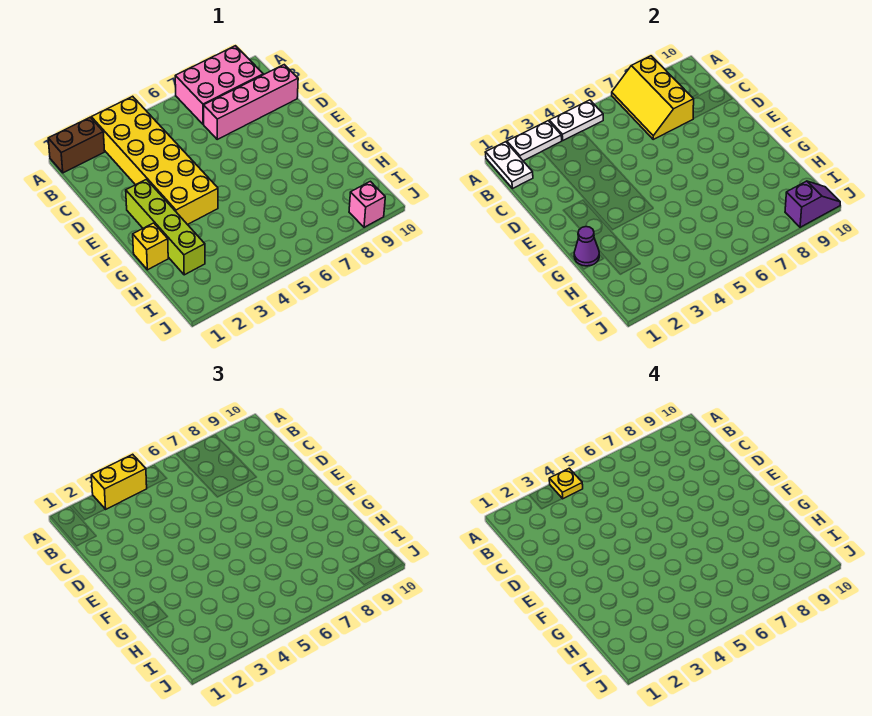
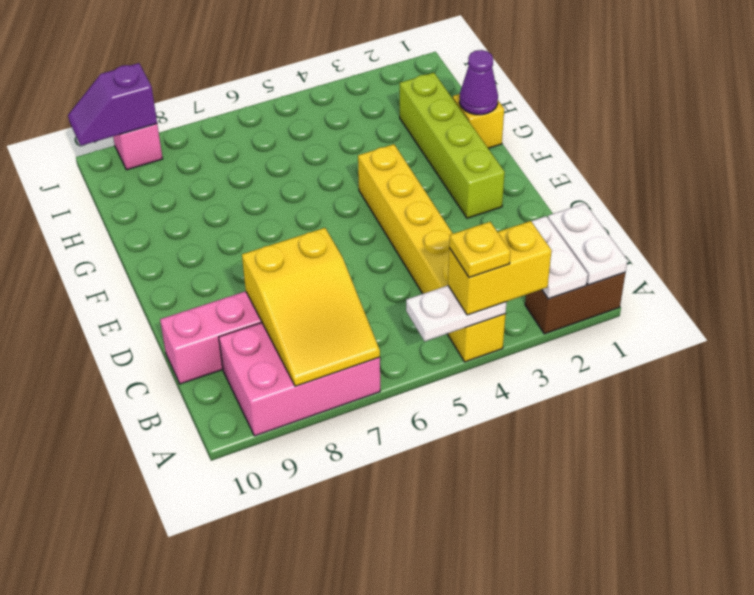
white plate A2:A3 level 2 -> white plate A2:B2 level 2
yellow brick A3:F4 level 1 -> yellow brick A4:F4 level 1
yellow slope A7:C8 level 2 top 8 -> yellow slope A7:C8 level 2 top C

